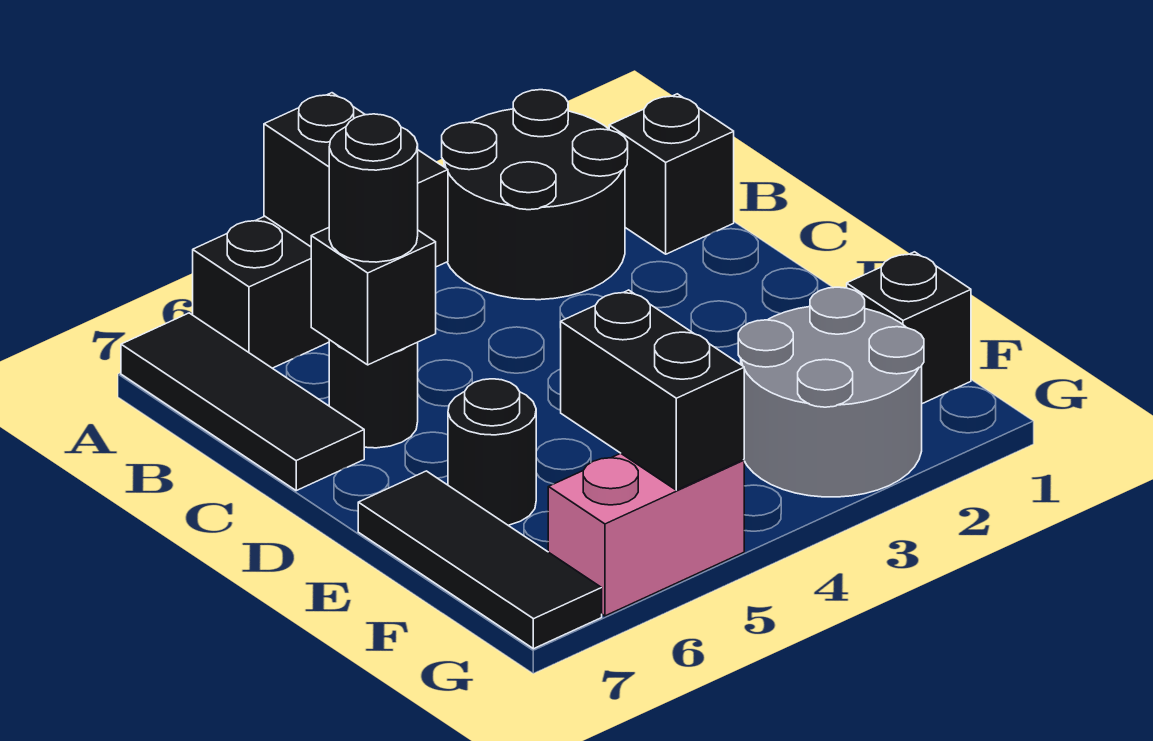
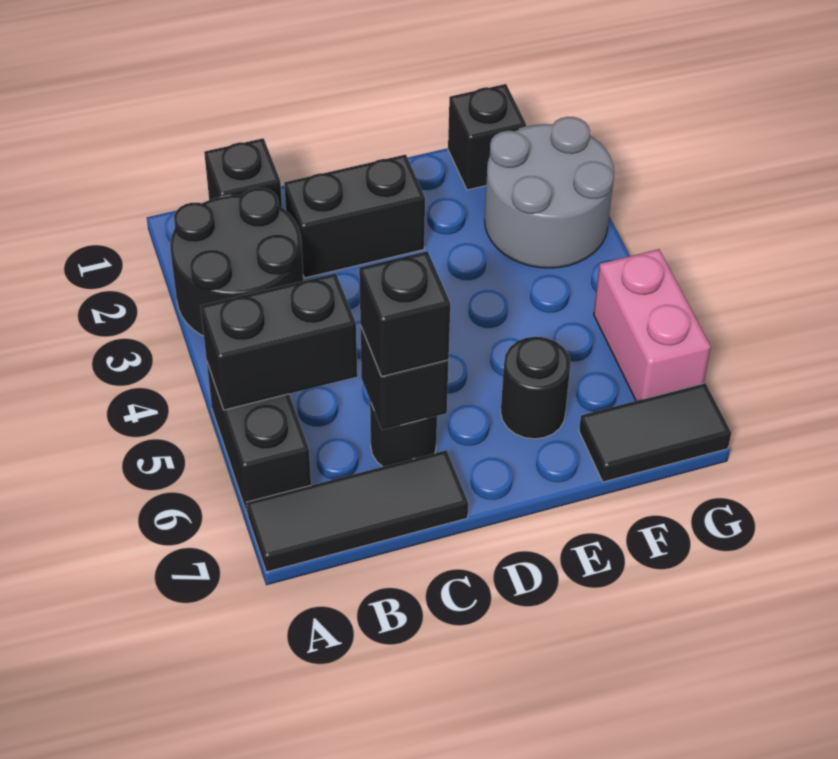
black round brick C6 level 3 -> black brick C6 level 3
black tile E7:G7 level 1 -> black tile F7:G7 level 1
black brick F5:G5 level 2 -> black brick C2:D2 level 1

